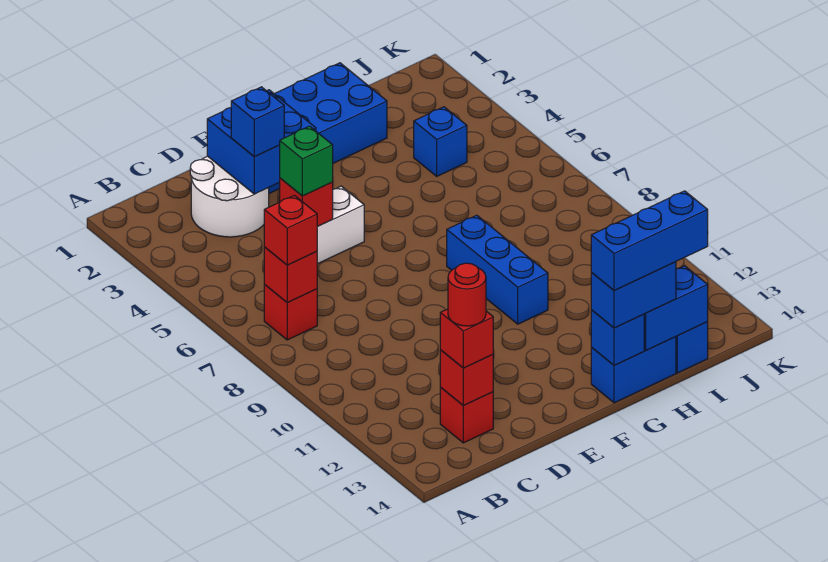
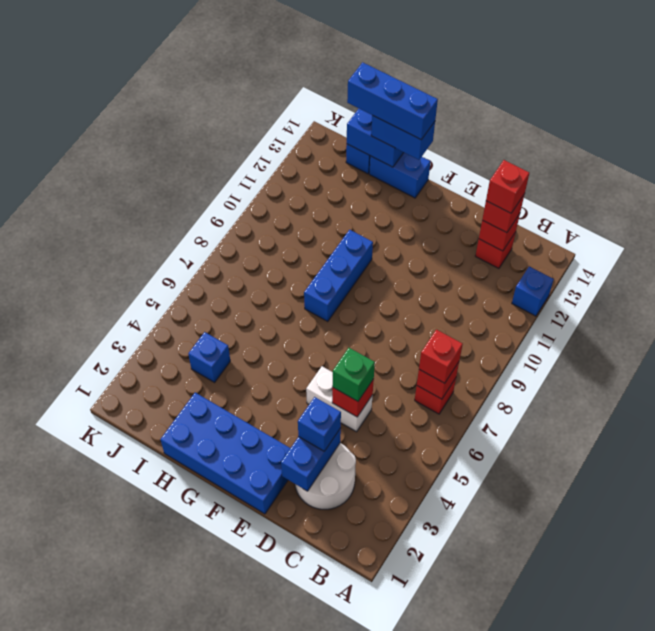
red round brick C13 level 4 -> red brick C13 level 4
blue brick D2:E3 level 2 -> blue brick D2:D3 level 2
blue brick G14 level 2 -> blue brick A12 level 1

